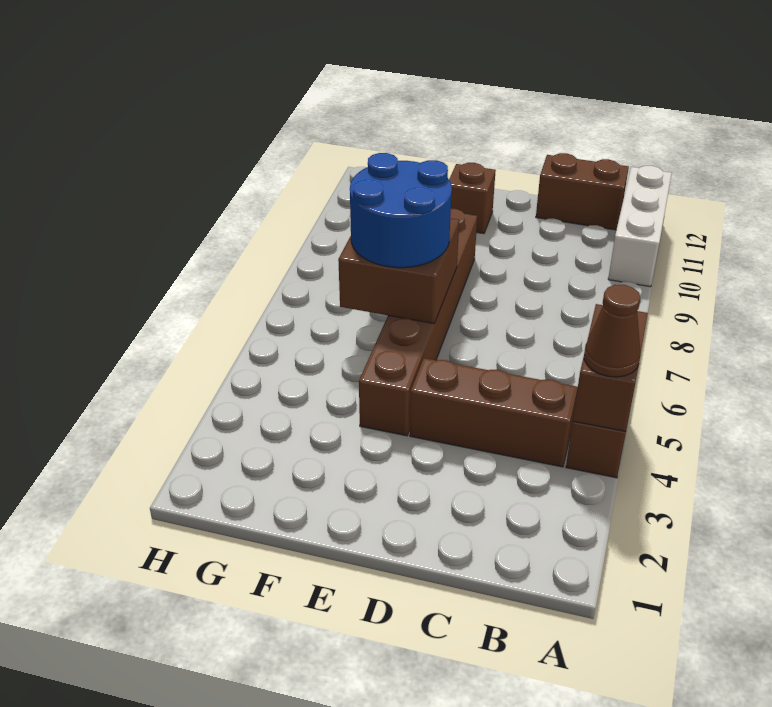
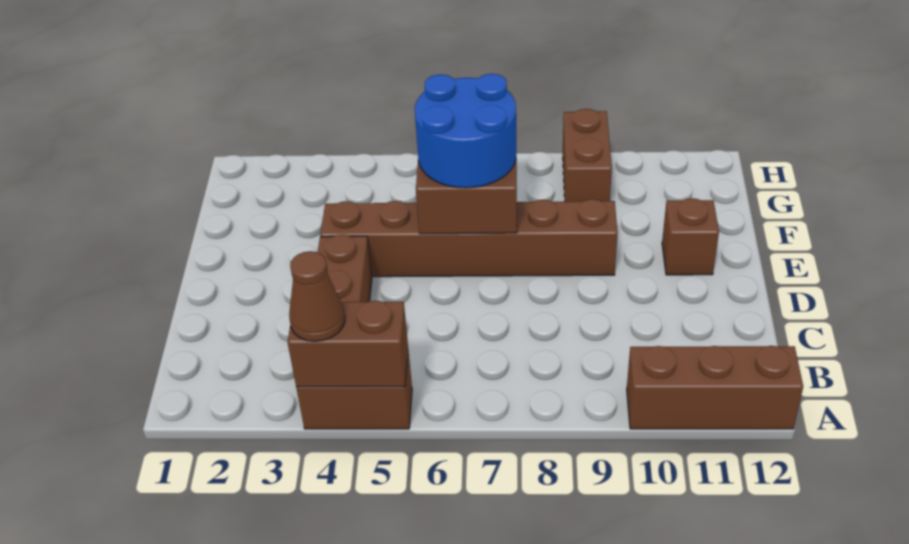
white brick A10:A12 level 1 -> brown brick A10:A12 level 1
brown brick B12:C12 level 1 -> brown brick G9:H9 level 1

